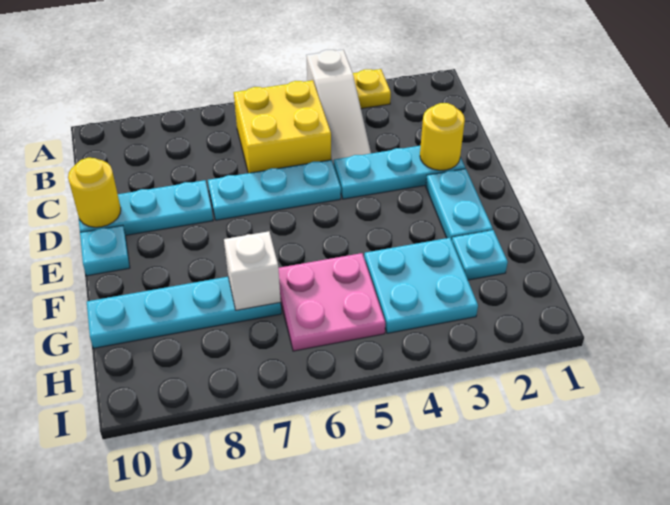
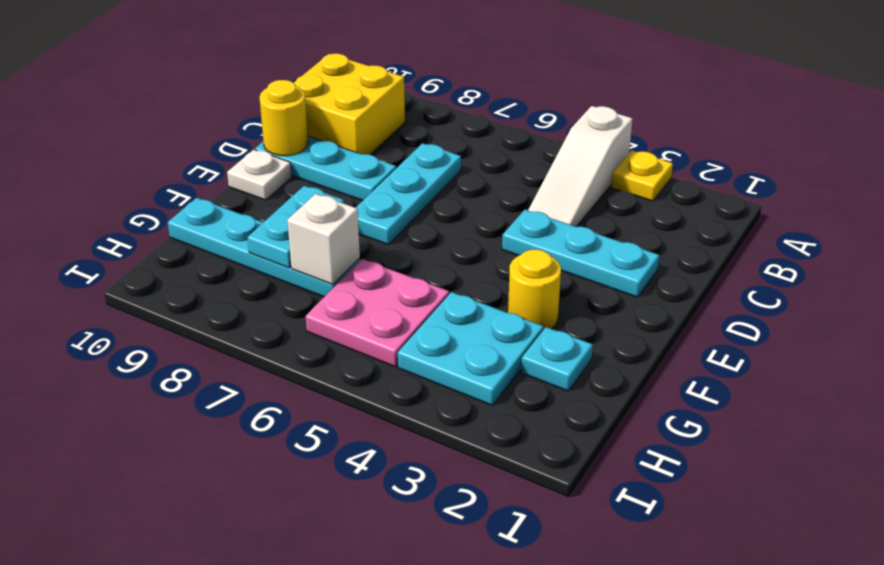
yellow brick B5:C6 level 1 -> yellow brick B9:C10 level 1
yellow round brick D2 level 2 -> yellow round brick F3 level 1
cyan plate D5:D7 level 1 -> cyan plate C7:E7 level 1
cyan plate E2:F2 level 1 -> cyan plate F8:G8 level 2
cyan plate E10 level 1 -> white plate E10 level 1

